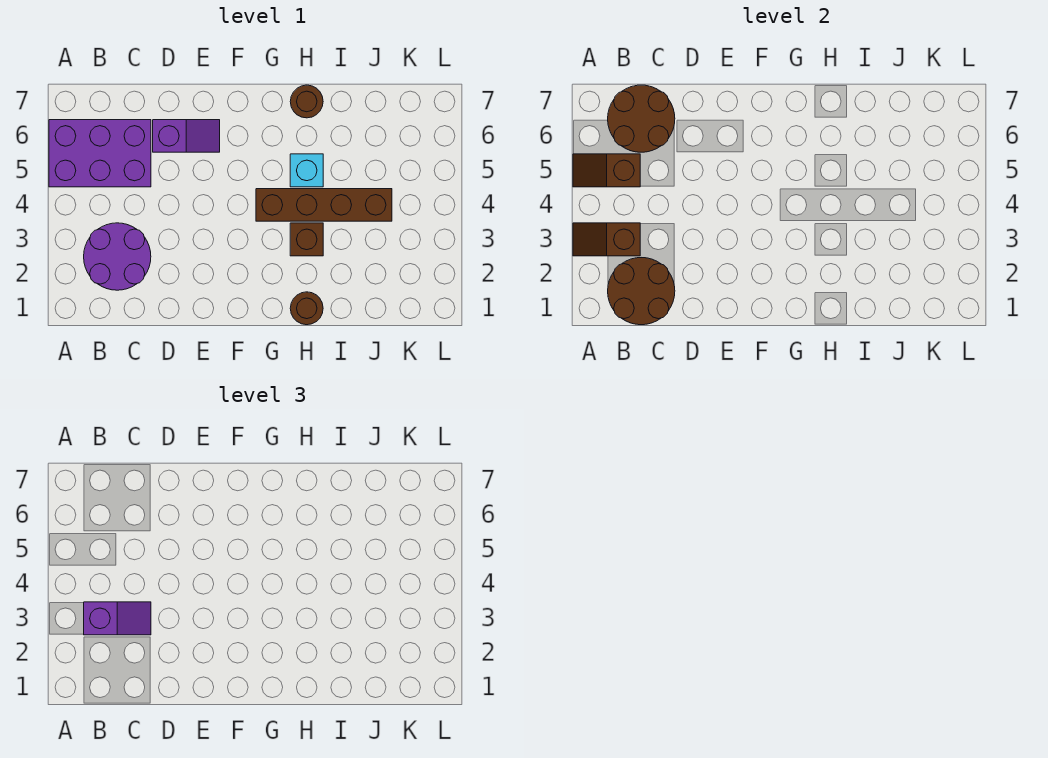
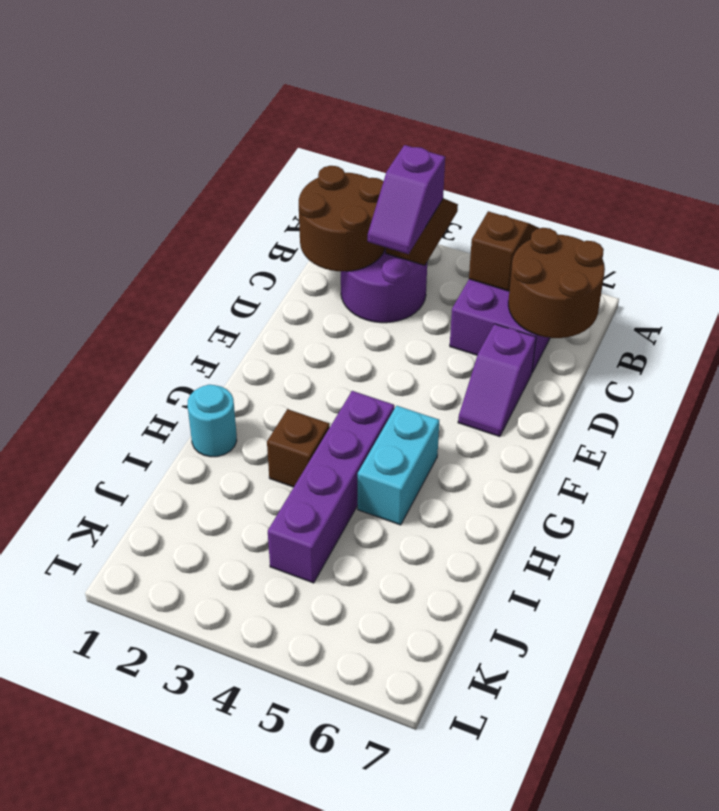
brown brick G4:J4 level 1 -> purple brick G4:J4 level 1
brown round brick H1 level 1 -> cyan round brick H1 level 1
cyan brick H5 level 1 -> cyan brick G5:H5 level 1
brown round brick H7 level 1 -> none

